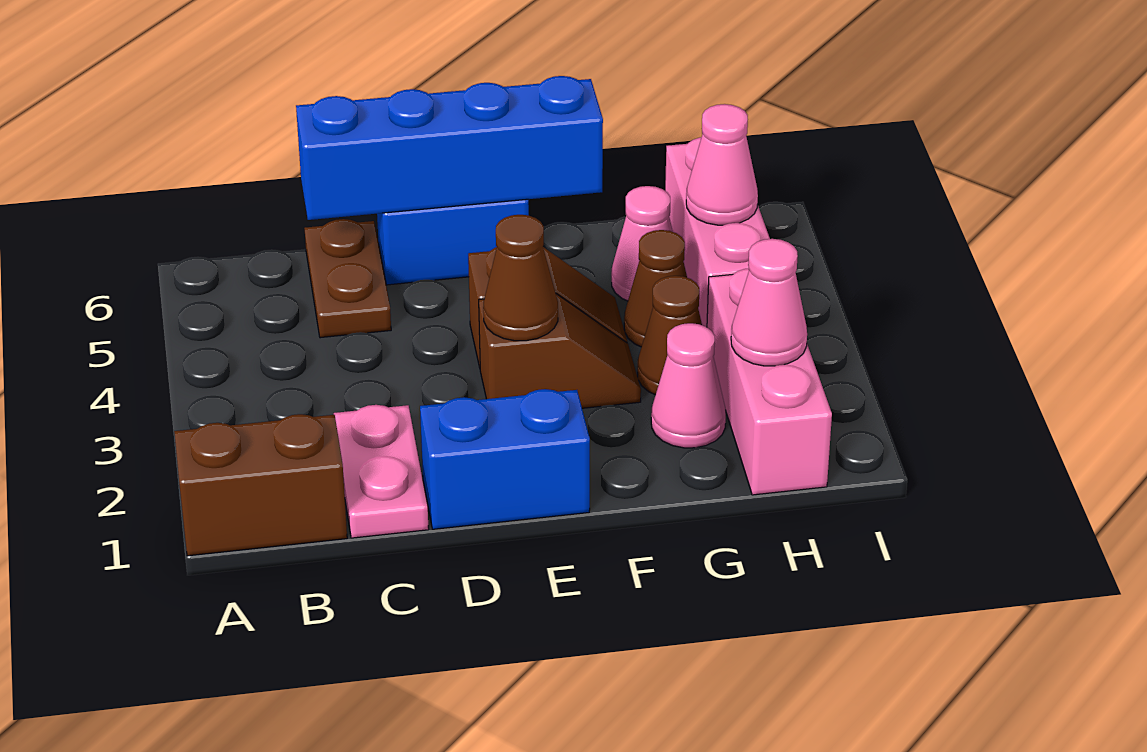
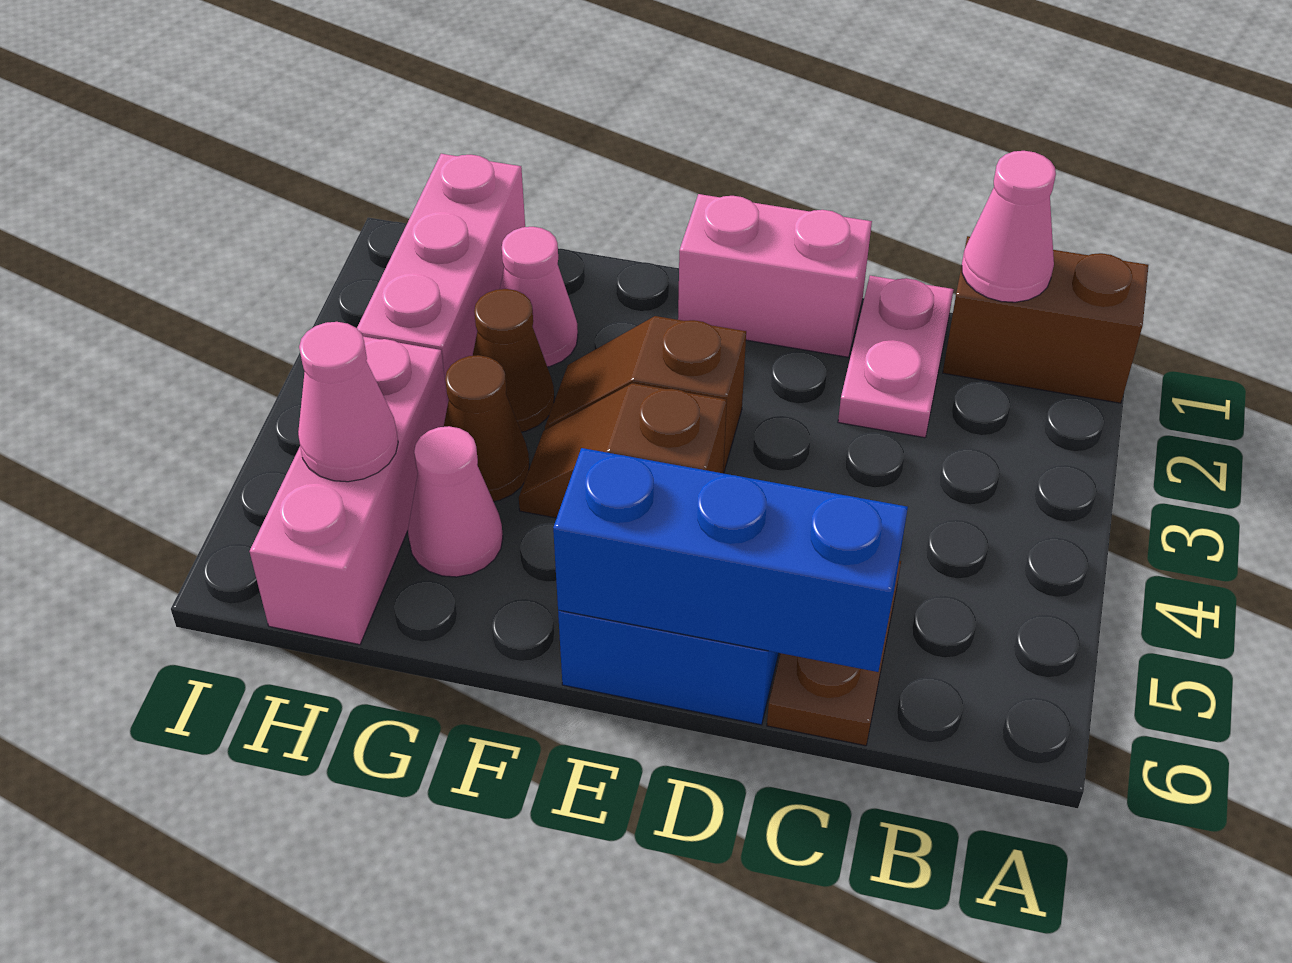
blue brick C6:F6 level 2 -> blue brick C6:E6 level 2
blue brick D1:E1 level 1 -> pink brick D1:E1 level 1
brown cone E3 level 2 -> none
pink cone H2 level 2 -> pink cone B1 level 2

